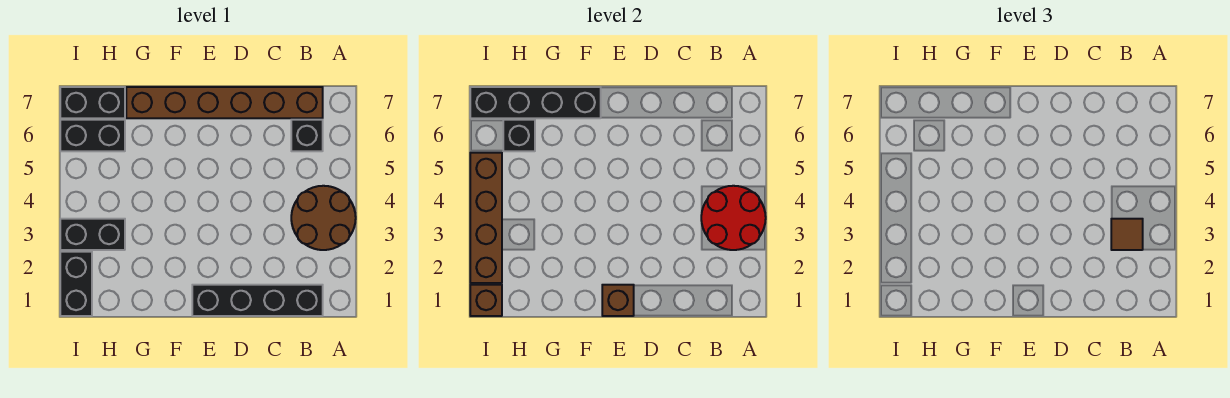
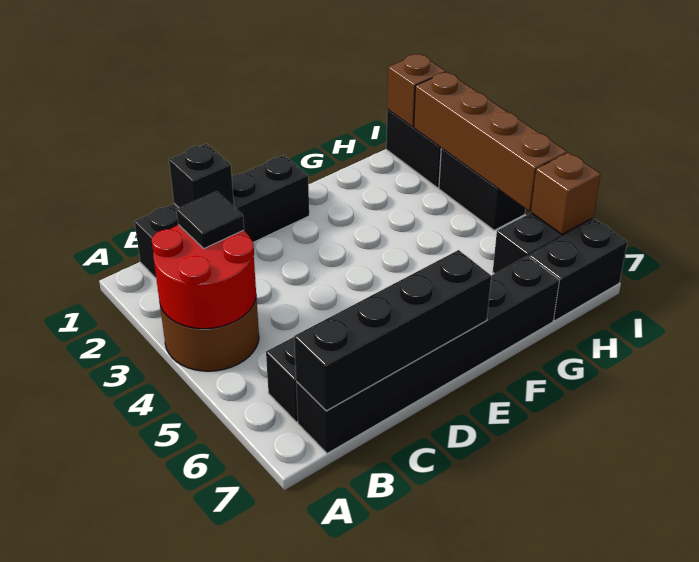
brown tile B3 level 3 -> black tile B3 level 3
brown brick B7:G7 level 1 -> black brick B7:G7 level 1
brown brick E1 level 2 -> brown brick I6 level 2
black brick F7:I7 level 2 -> black brick B7:E7 level 2
black brick H3:I3 level 1 -> black brick I3:I4 level 1
black brick H6 level 2 -> black brick C1 level 2

